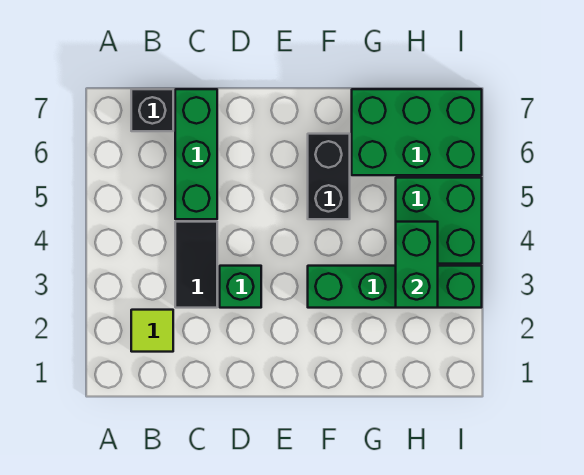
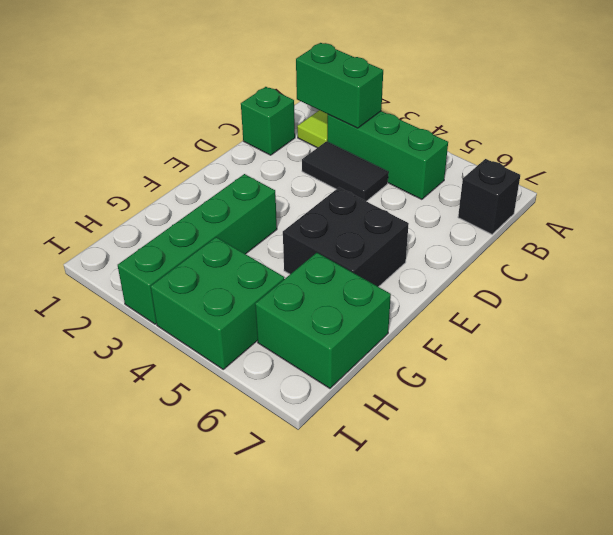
green brick C5:C7 level 1 -> green brick B3:B5 level 1
green brick D3 level 1 -> green brick C1 level 1
black brick F5:F6 level 1 -> black brick E5:F6 level 1
green brick G6:I7 level 1 -> green brick G6:H7 level 1
green brick H3:H4 level 2 -> green brick B2:B3 level 2

